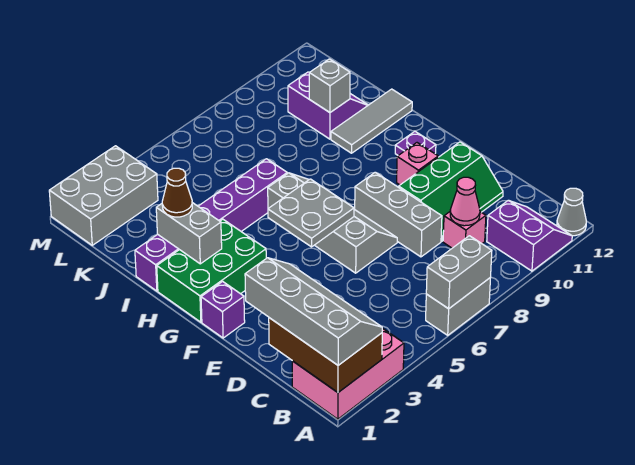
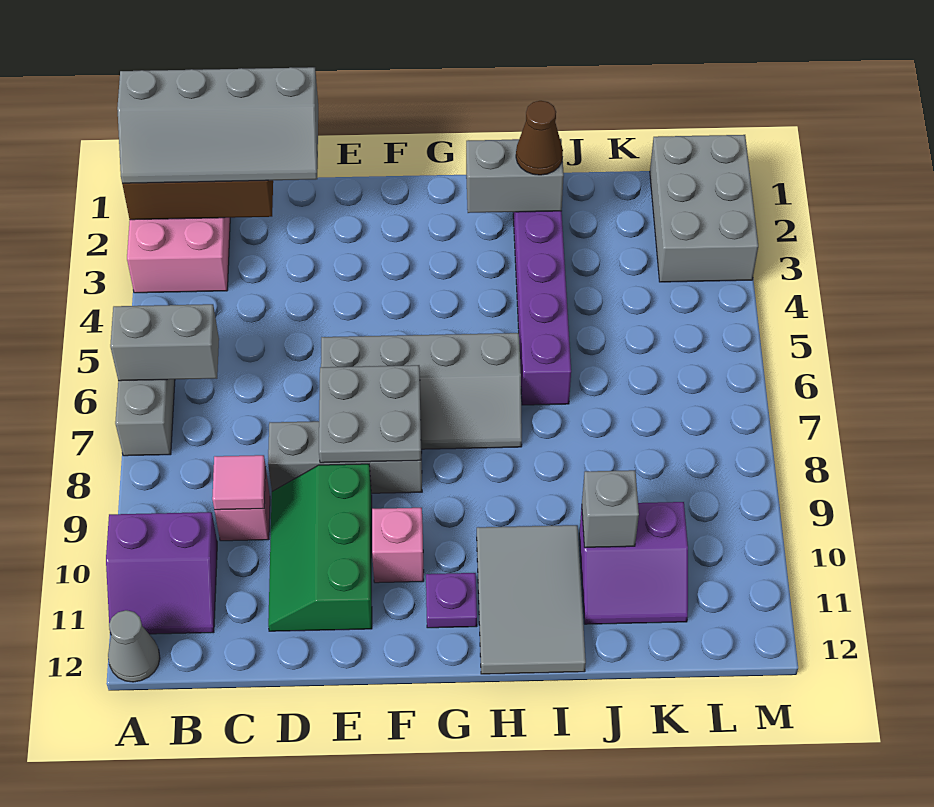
grey brick A6:A7 level 2 -> grey brick A6:B6 level 2
pink cone C9 level 2 -> pink tile C9 level 2
purple brick F1 level 1 -> none
grey plate F5:G6 level 2 -> grey plate E7:F8 level 2
green brick G1:H3 level 1 -> none
grey tile I10:I12 level 1 -> grey tile H10:I12 level 1

